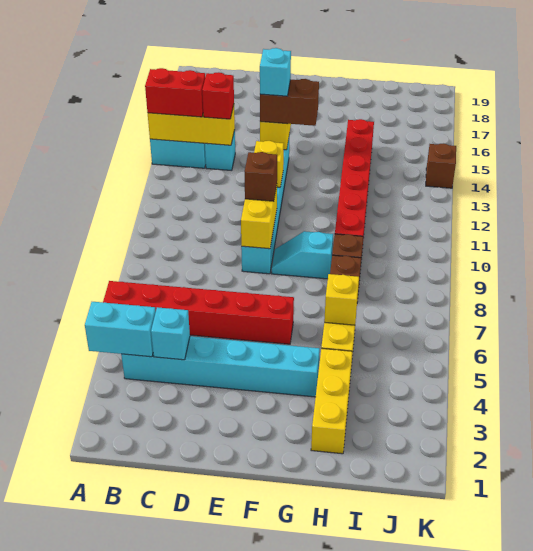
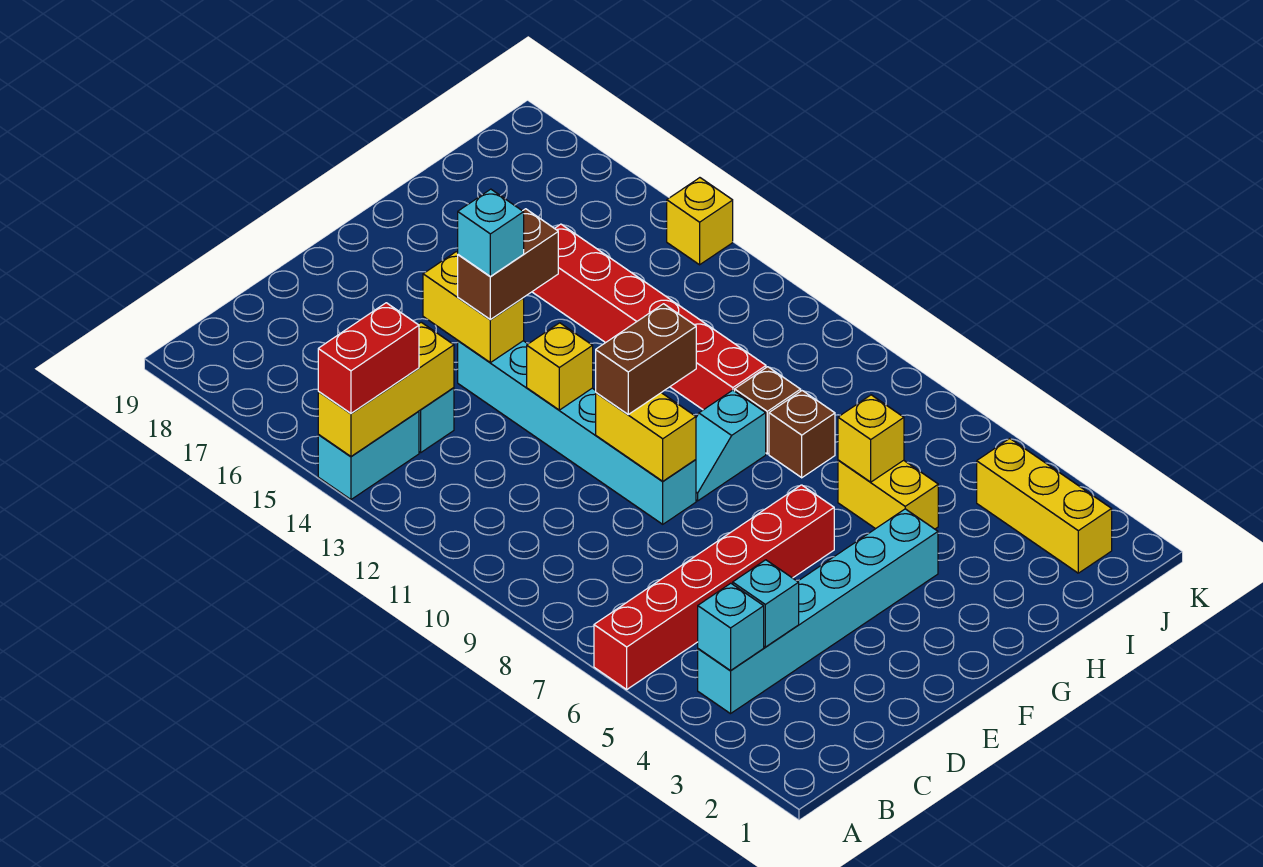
cyan brick A4:B4 level 2 -> cyan brick B4 level 2
red brick C14 level 3 -> none
brown brick E10 level 3 -> brown brick E10:F10 level 3
yellow brick H2:H4 level 1 -> yellow brick J2:J4 level 1
brown brick K14 level 1 -> yellow brick K14 level 1

